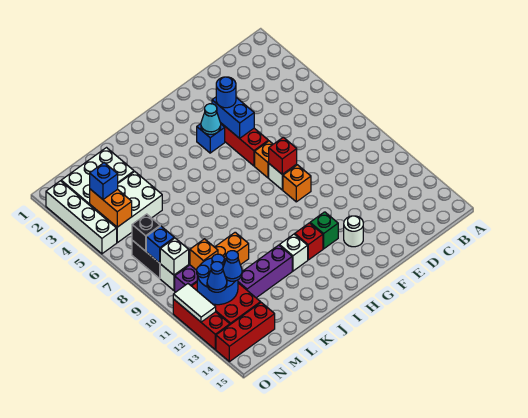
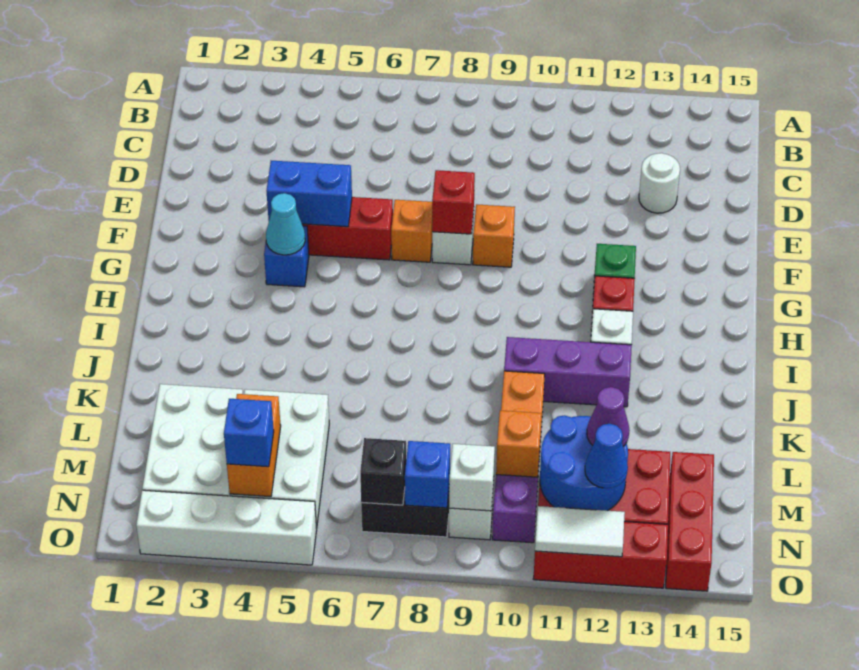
blue round brick F4 level 3 -> none
white round brick F13 level 1 -> white round brick D13 level 1
purple brick J12:L12 level 1 -> purple brick J10:J12 level 1
blue cone M12 level 3 -> purple cone M12 level 3
orange brick N4:N5 level 2 -> orange brick M4:N4 level 2

